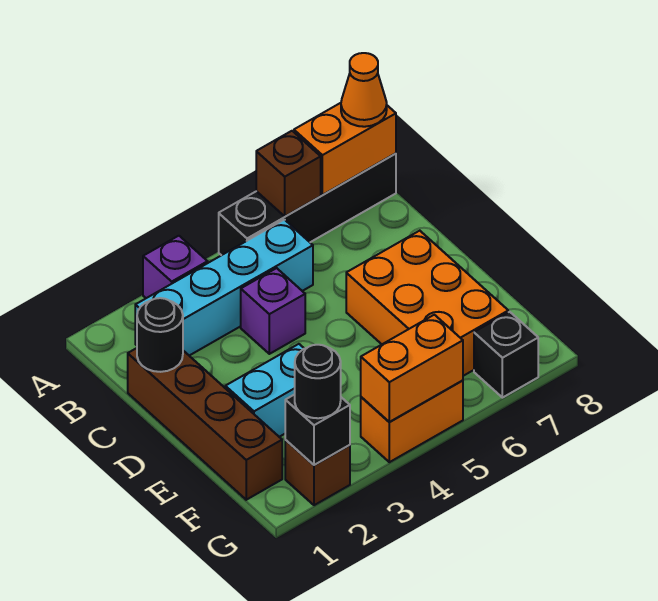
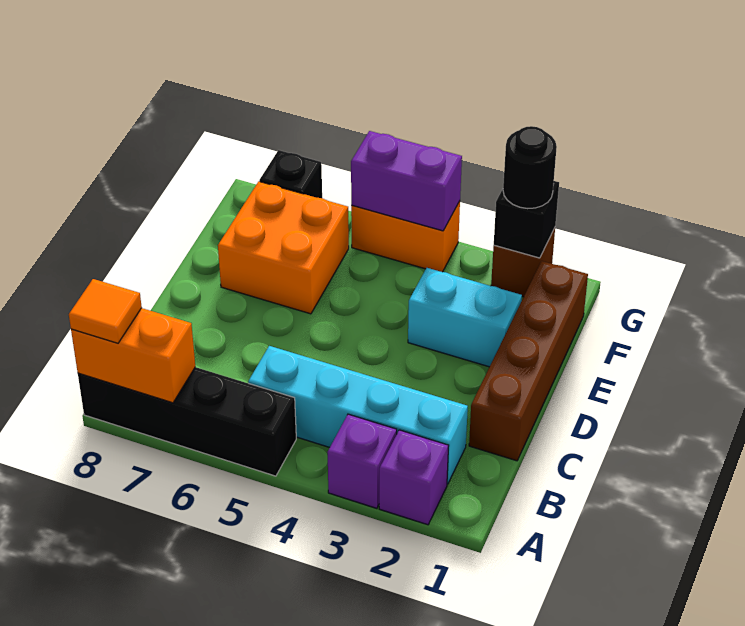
brown brick A6 level 2 -> none
orange cone A8 level 3 -> orange tile A8 level 3
black round brick C1 level 2 -> none
purple brick C4 level 1 -> purple brick A2 level 1
orange brick D6:F7 level 1 -> orange brick E6:F7 level 1
orange brick G4:G5 level 2 -> purple brick G4:G5 level 2

